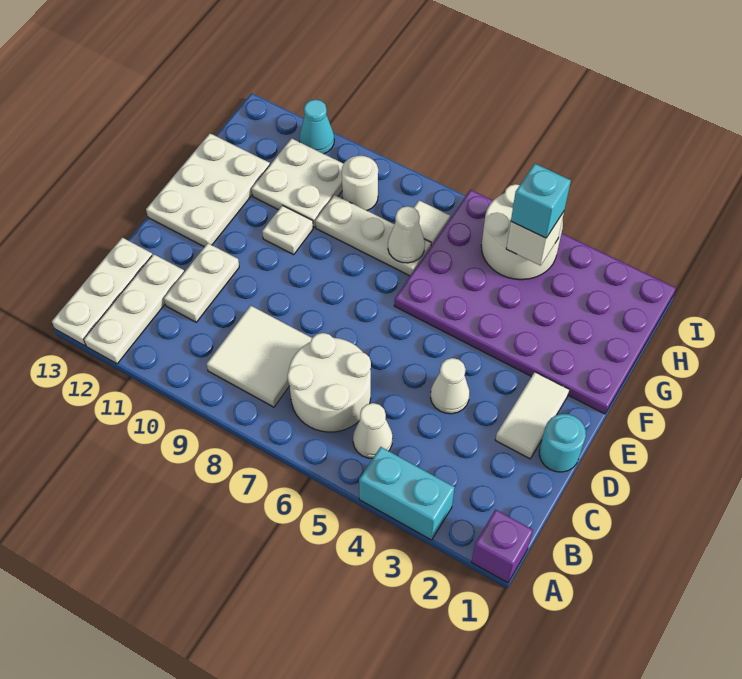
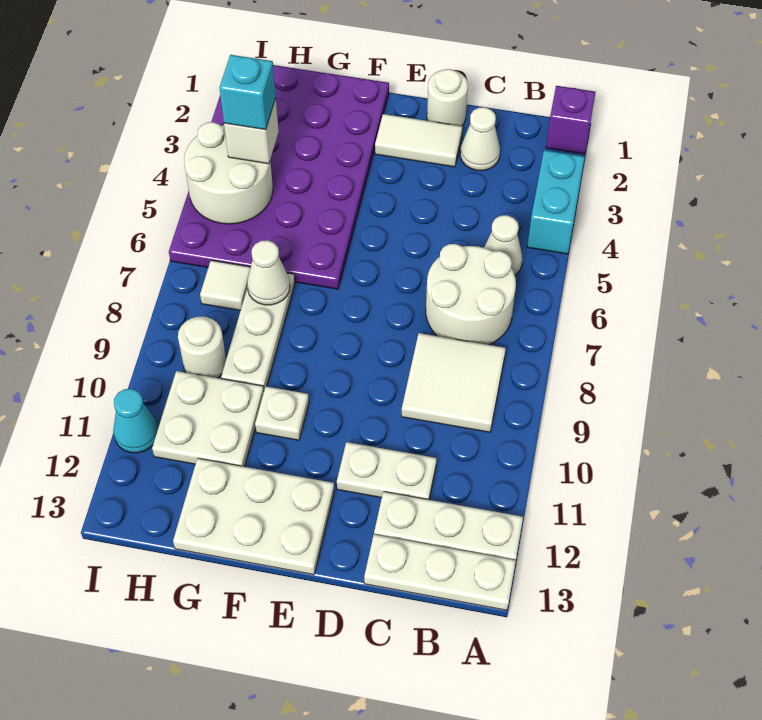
cyan round brick D1 level 1 -> white round brick D1 level 1
white cone D4 level 1 -> white cone C2 level 1

